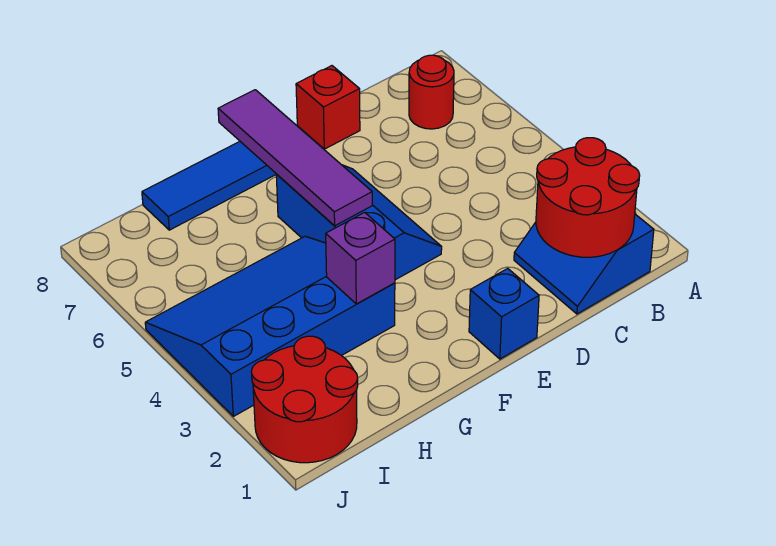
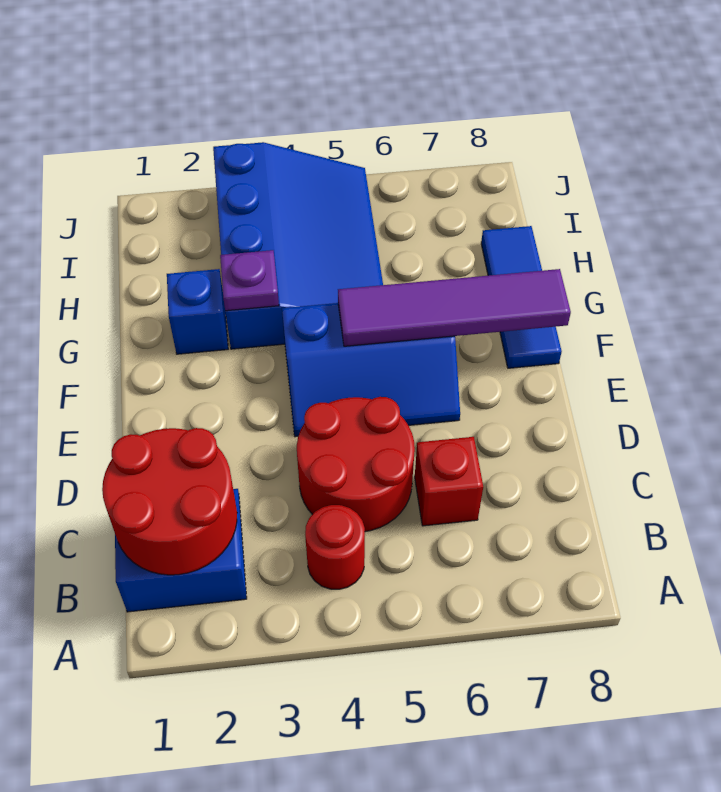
red round brick B7 level 1 -> red round brick B4 level 1
red brick D8 level 1 -> red brick C6 level 1
blue brick E1 level 1 -> blue brick G2 level 1
purple brick G3 level 2 -> purple plate G3 level 2
red round brick I1:J2 level 1 -> red round brick C4:D5 level 1

